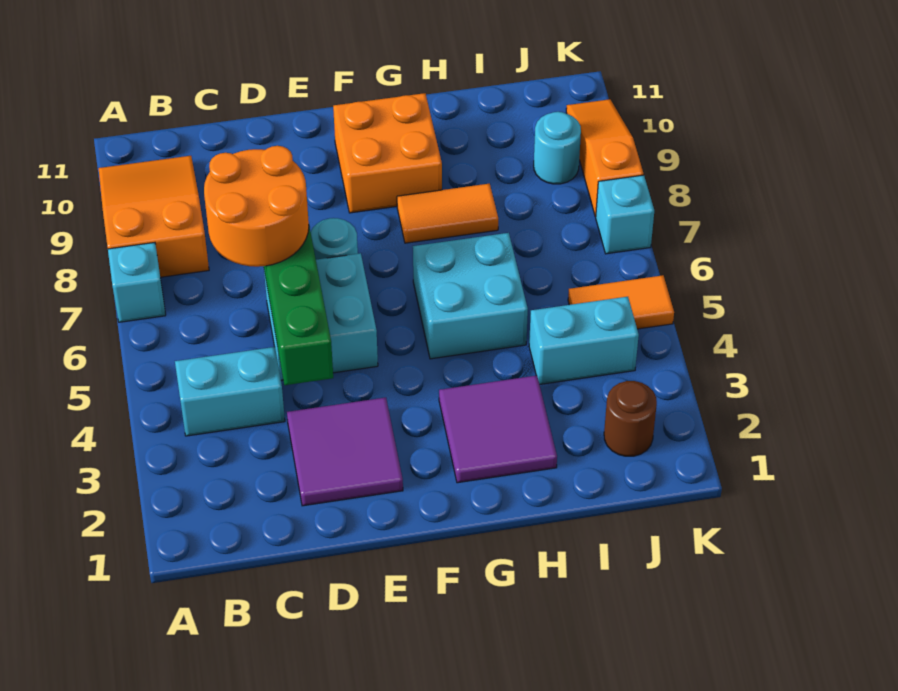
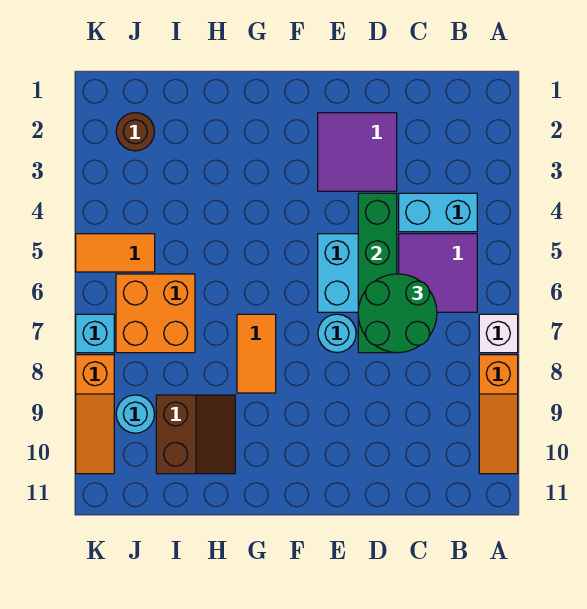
cyan brick A7 level 1 -> white brick A7 level 1
orange slope A8:B10 level 1 top 8 -> orange slope A8:A10 level 1 top 8
orange round brick C6:D7 level 3 -> green round brick C6:D7 level 3
orange brick F9:G10 level 1 -> orange brick I6:J7 level 1
purple tile G2:H3 level 1 -> purple tile B5:C6 level 1
cyan brick G5:H6 level 1 -> none
orange tile G8:H8 level 1 -> orange tile G7:G8 level 1
none -> brown slope H9:I10 level 1 top I
cyan brick I4:J4 level 1 -> none

